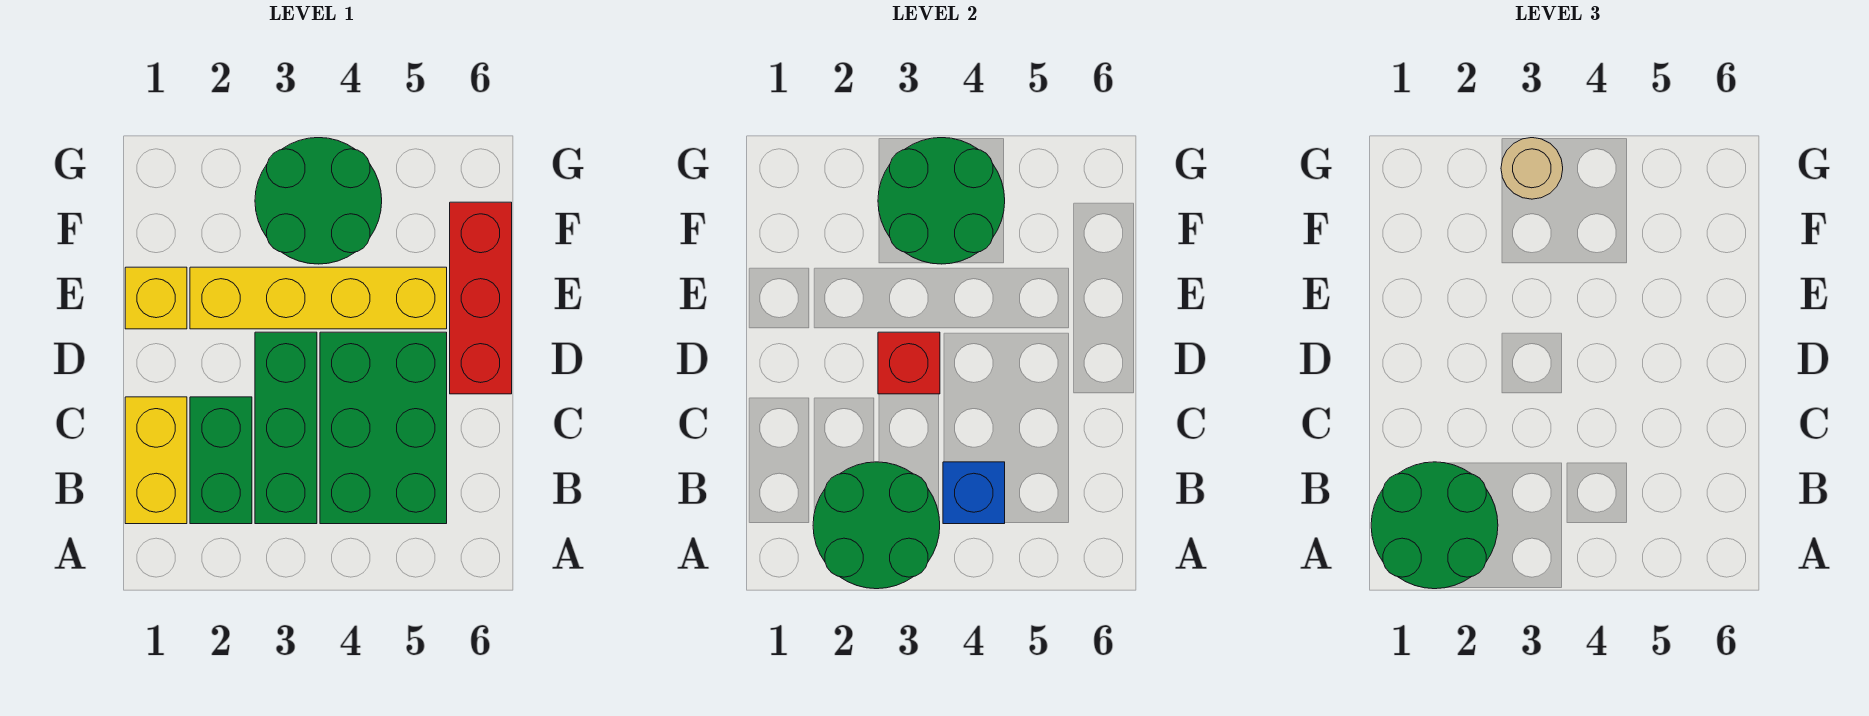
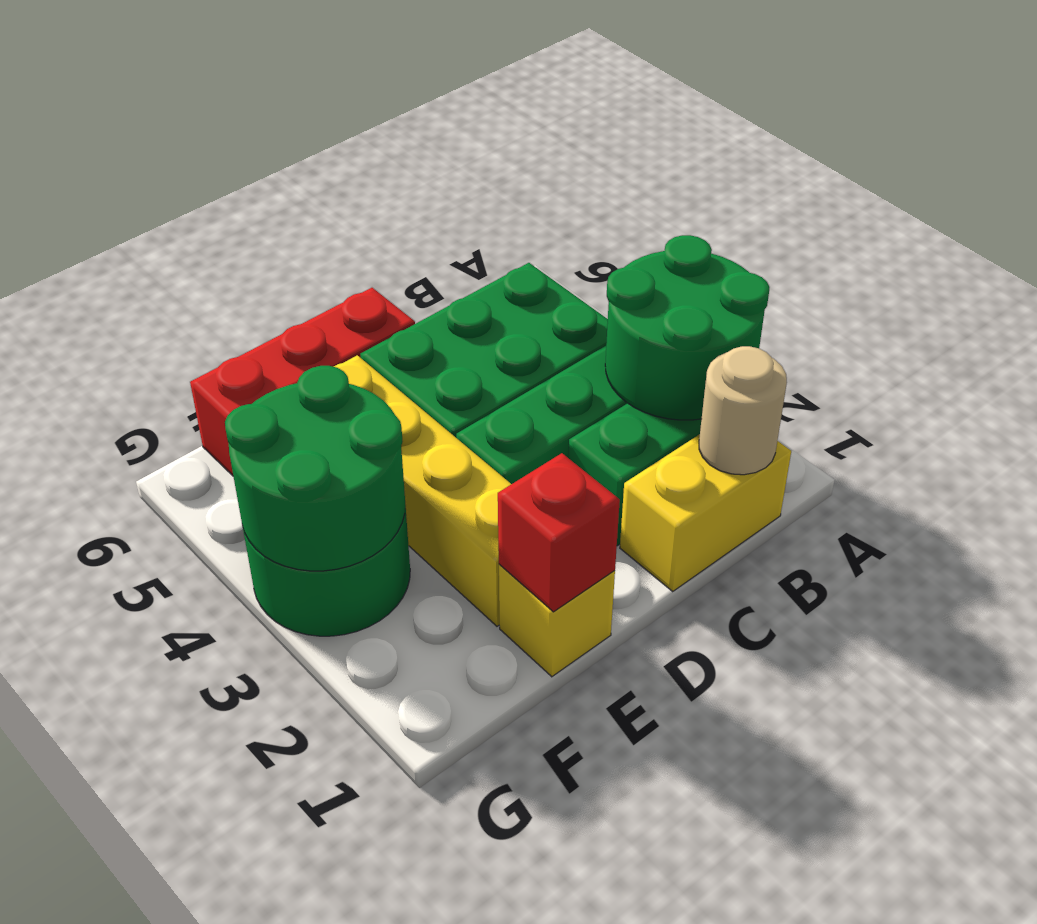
green round brick A1:B2 level 3 -> none
blue brick B4 level 2 -> none
red brick D3 level 2 -> red brick E1 level 2
tan round brick G3 level 3 -> tan round brick B1 level 2

